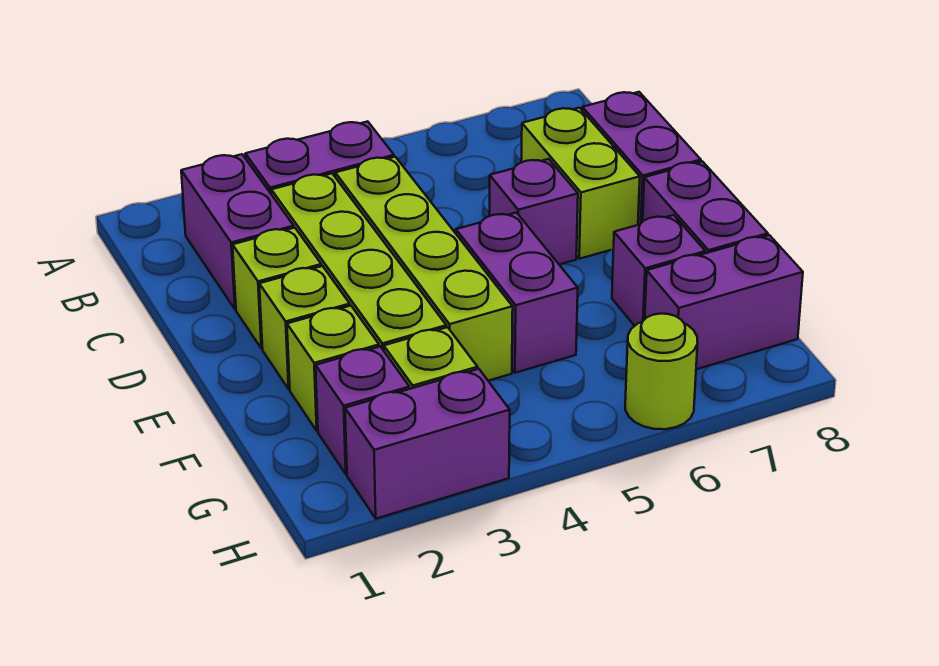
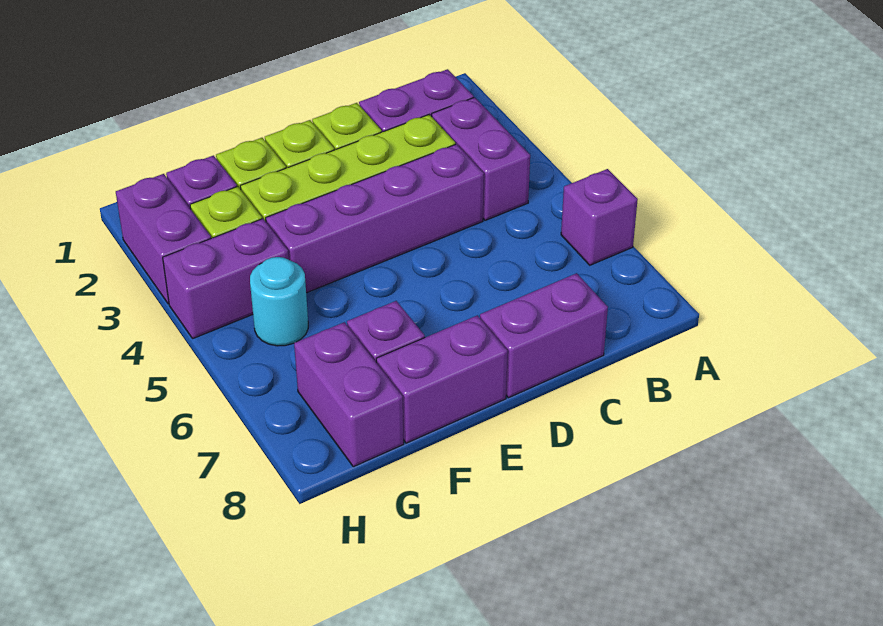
lime brick C4:F4 level 1 -> purple brick C4:F4 level 1
lime brick C7:D7 level 1 -> none
purple brick D6 level 1 -> purple brick A6 level 1
purple brick E5:F5 level 1 -> purple brick G4:H4 level 1
none -> cyan round brick G5 level 1
lime round brick H6 level 1 -> none

